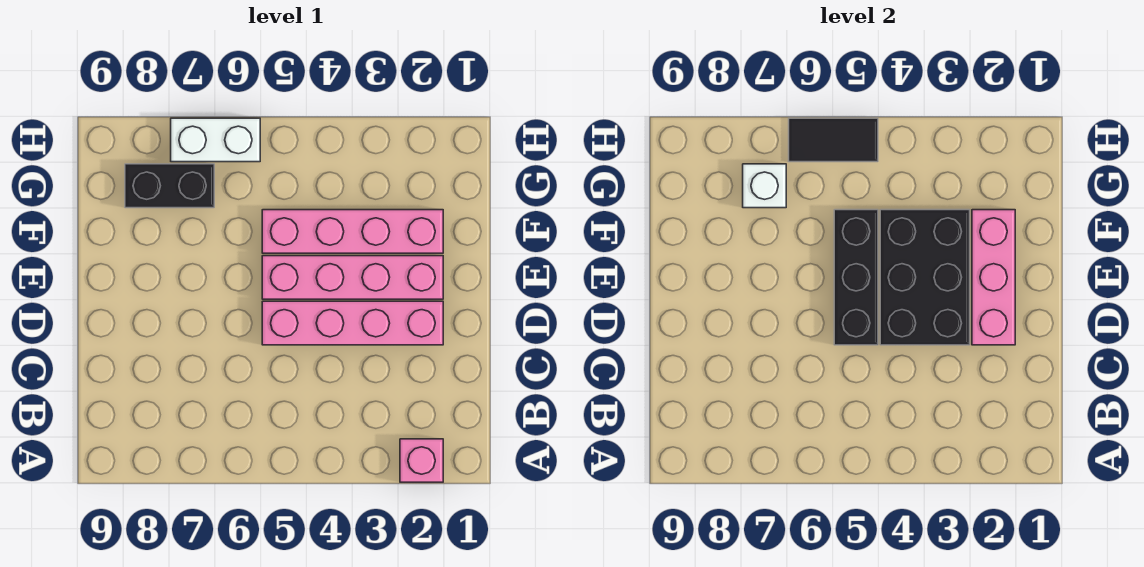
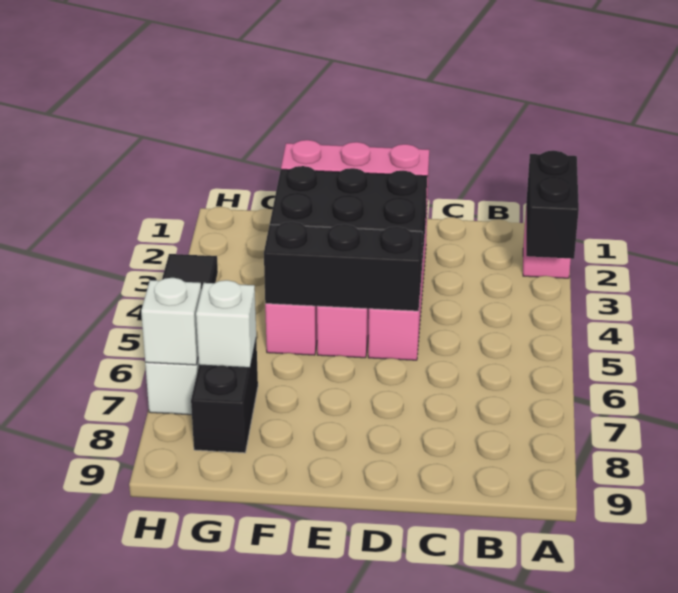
none -> black brick A2:A3 level 2
none -> white brick H7 level 2

